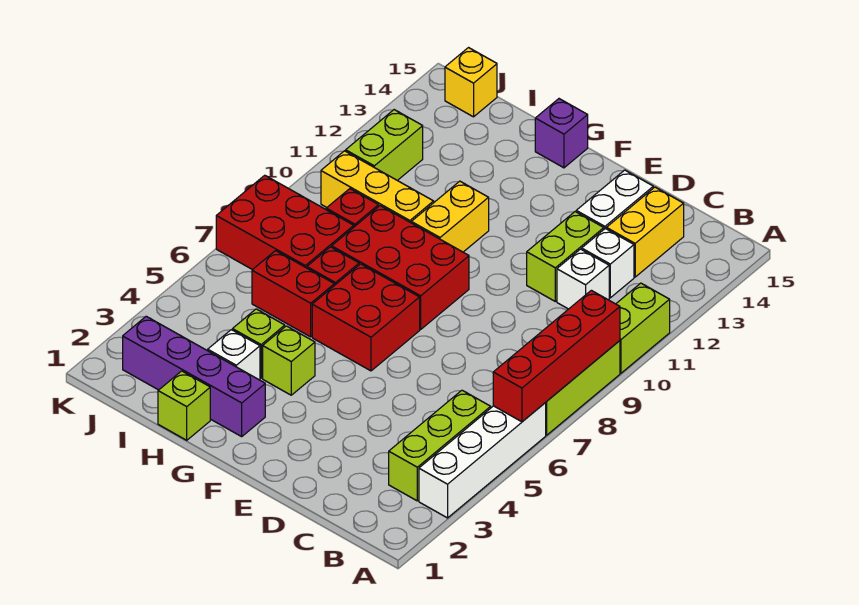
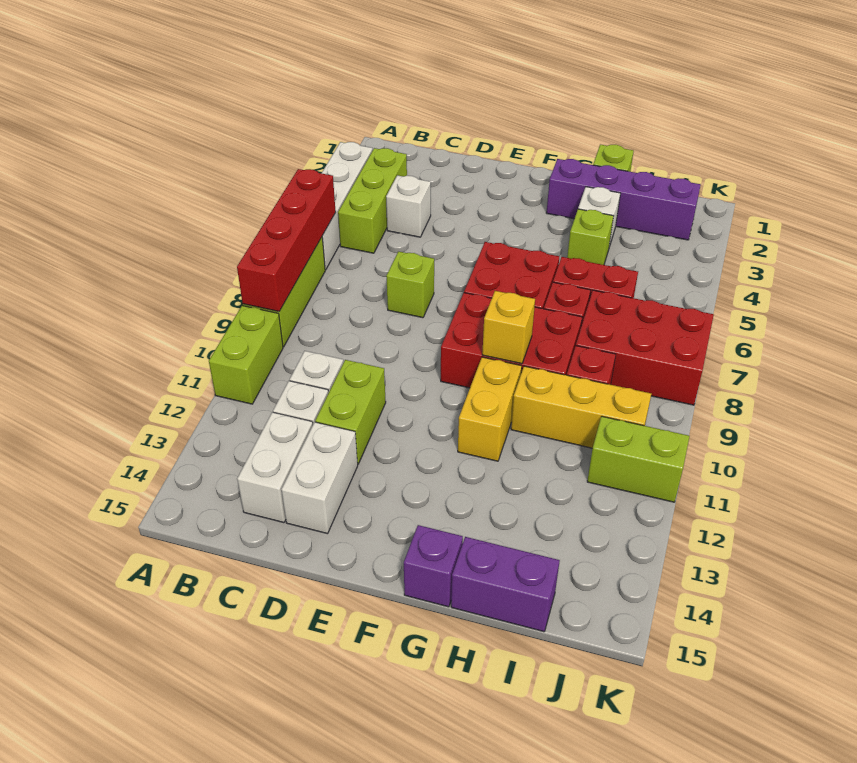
none -> white brick C4 level 1
yellow brick C13:C14 level 1 -> white brick C13:C14 level 1
lime brick G4 level 1 -> lime brick D7 level 1
none -> purple brick H15:I15 level 1
lime brick J11:J12 level 1 -> lime brick J11:K11 level 1
yellow brick J15 level 1 -> yellow brick G9 level 2

